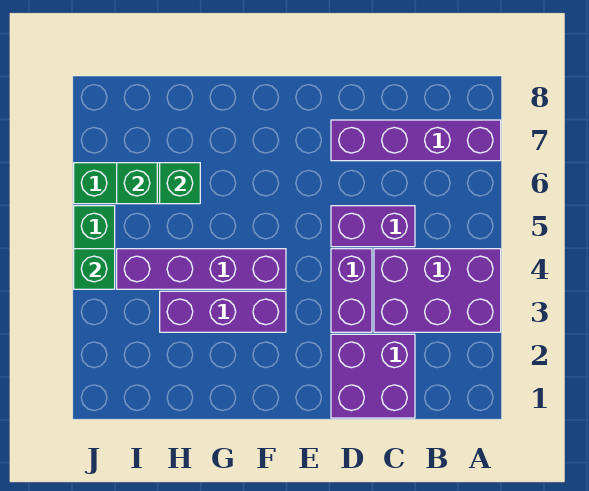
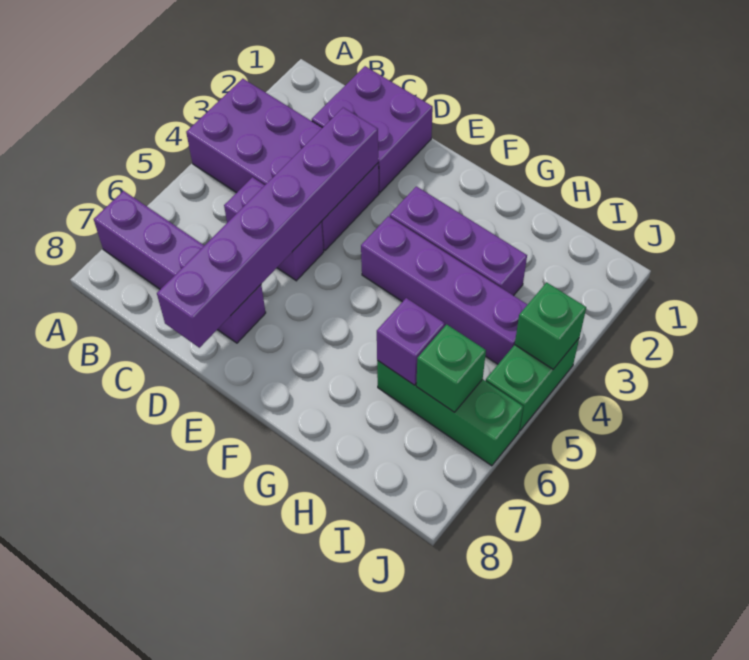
none -> purple brick D3:D8 level 2
green brick H6 level 2 -> purple brick H6 level 2

